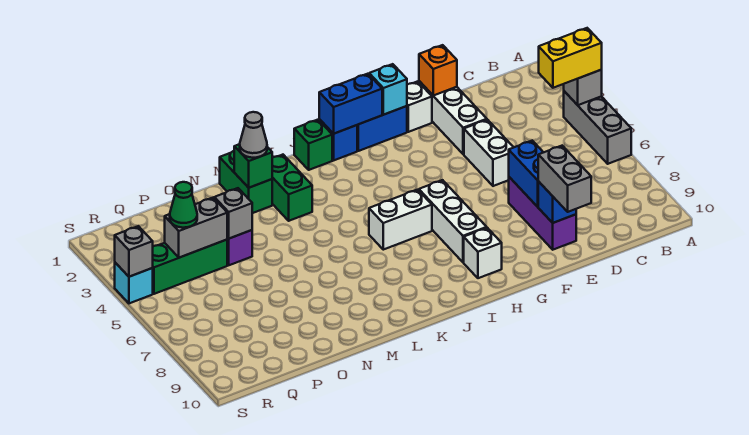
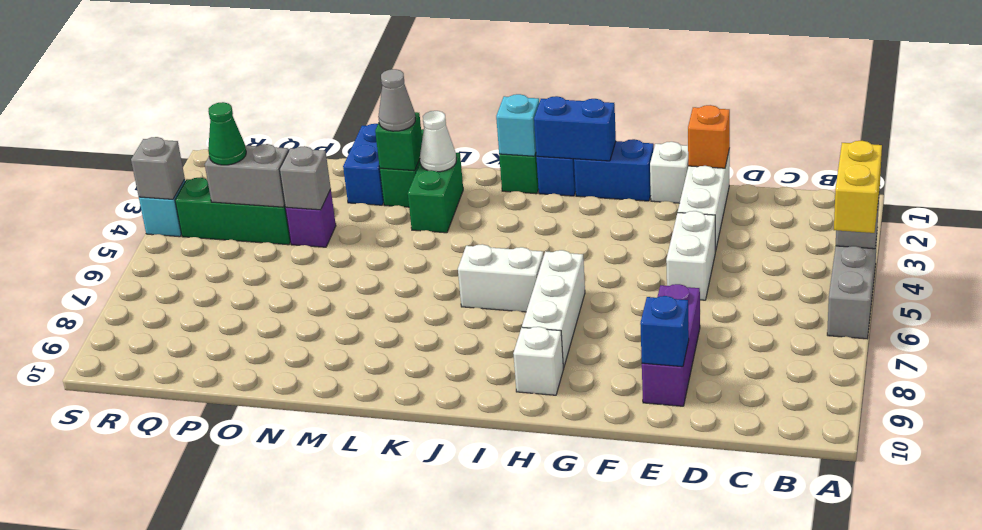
yellow brick A4:B4 level 3 -> yellow brick A4:A5 level 3
blue brick E7:E8 level 2 -> blue brick N1:N2 level 1
grey brick E9:E10 level 3 -> none
cyan brick G1 level 2 -> cyan brick J1 level 2
none -> white cone L2 level 2

